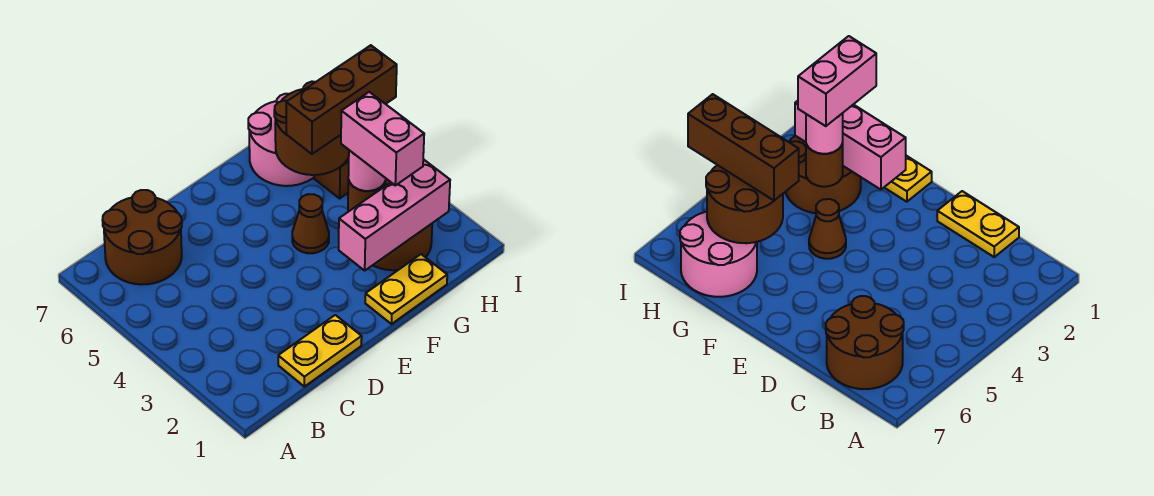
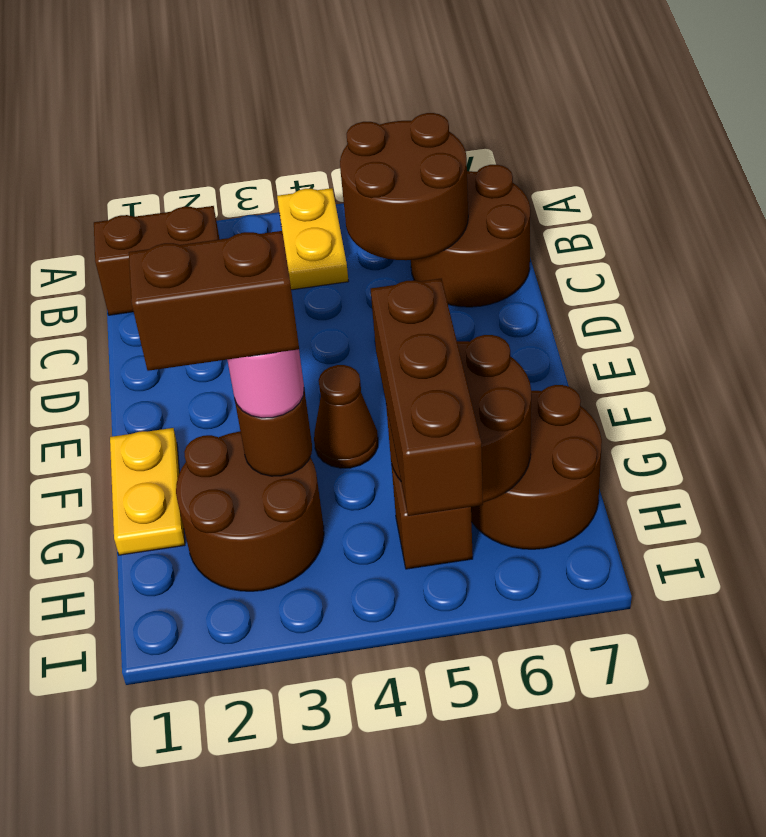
none -> brown brick B1:B2 level 1
none -> brown round brick B5:C6 level 2
yellow plate C1:D1 level 1 -> yellow plate A4:B4 level 1
pink brick F2:H2 level 2 -> none
pink brick G2:G3 level 4 -> brown brick G2:G3 level 4
pink round brick G6:H7 level 1 -> brown round brick G6:H7 level 1

